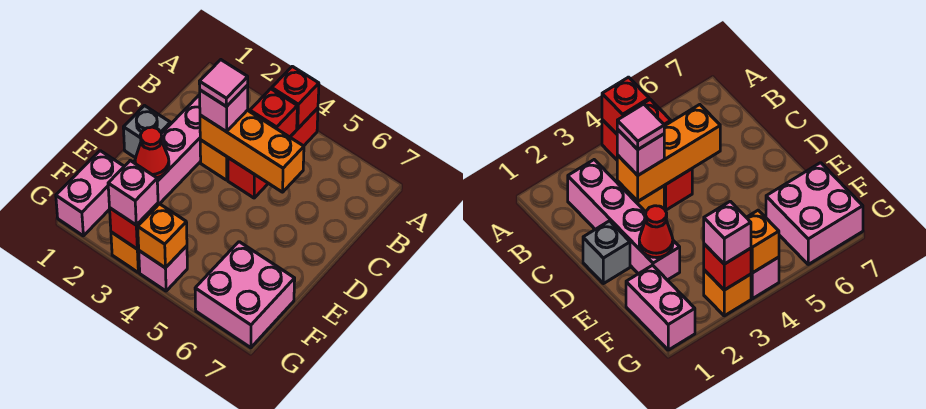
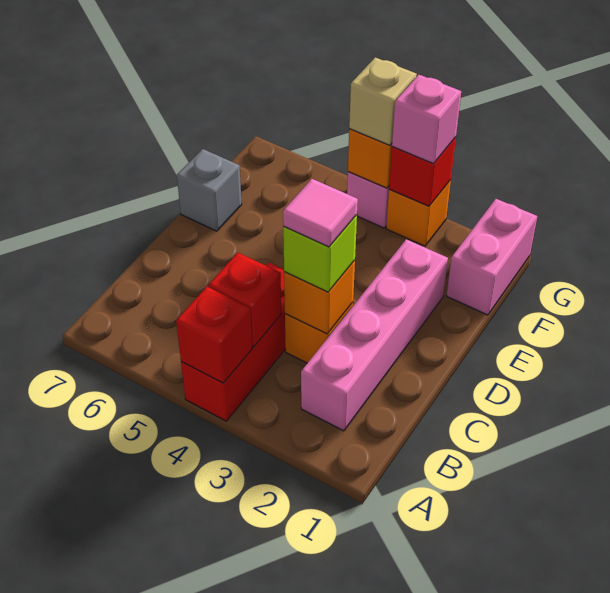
orange brick C3:C5 level 2 -> orange brick C3 level 2
pink brick C3 level 3 -> lime brick C3 level 3
grey brick D1 level 1 -> grey brick E7 level 1
red cone E2 level 2 -> none
pink brick F6:G7 level 1 -> none
none -> tan brick G4 level 3

